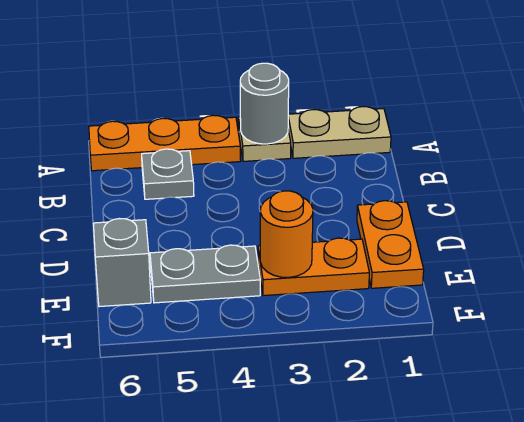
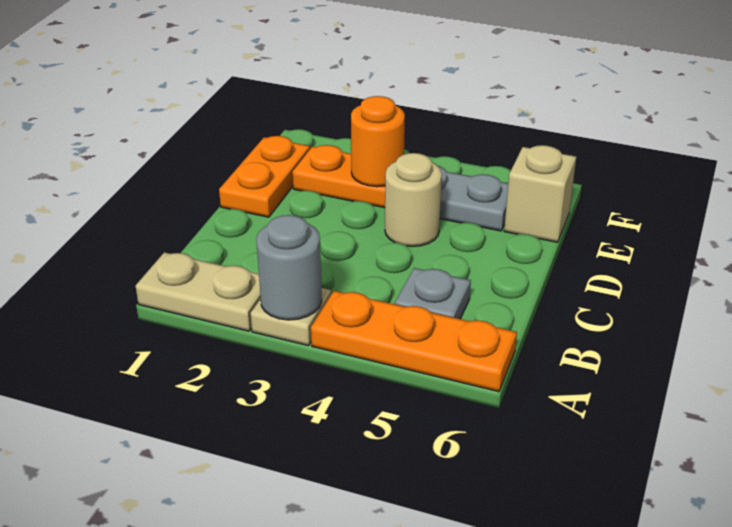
none -> tan round brick D4 level 1
grey brick E6 level 1 -> tan brick E6 level 1

